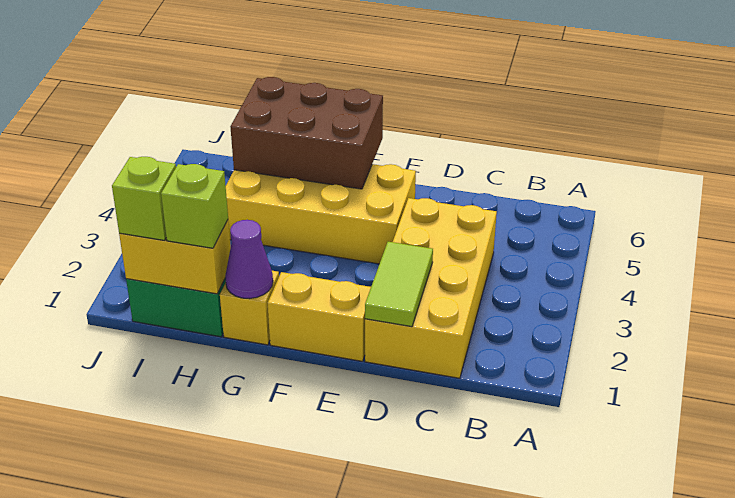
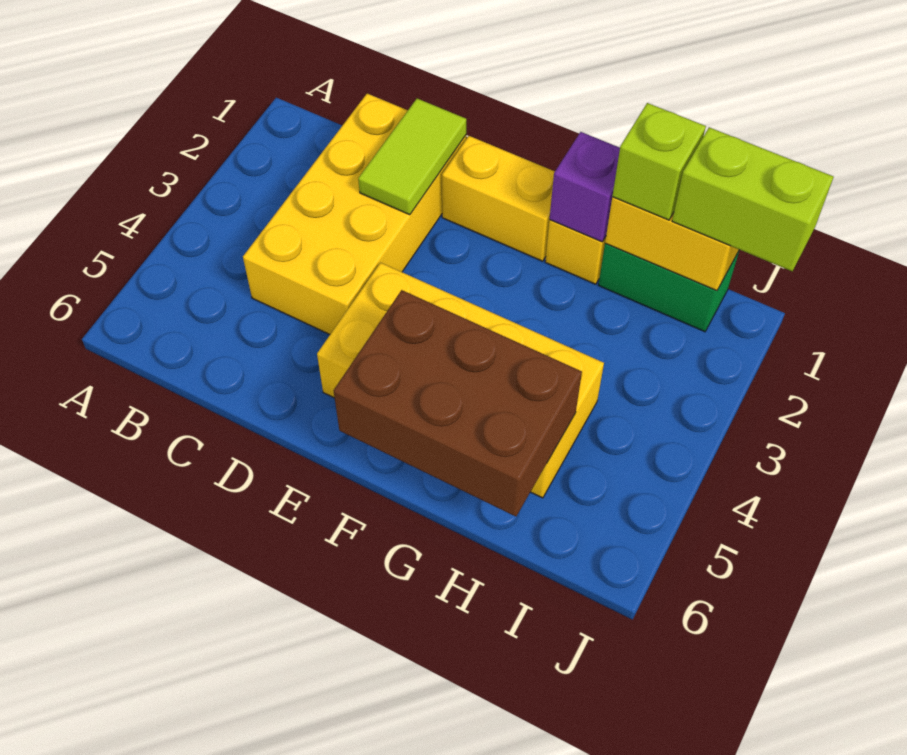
purple cone G1 level 2 -> purple brick G1 level 2
lime brick I1 level 3 -> lime brick I1:J1 level 3

